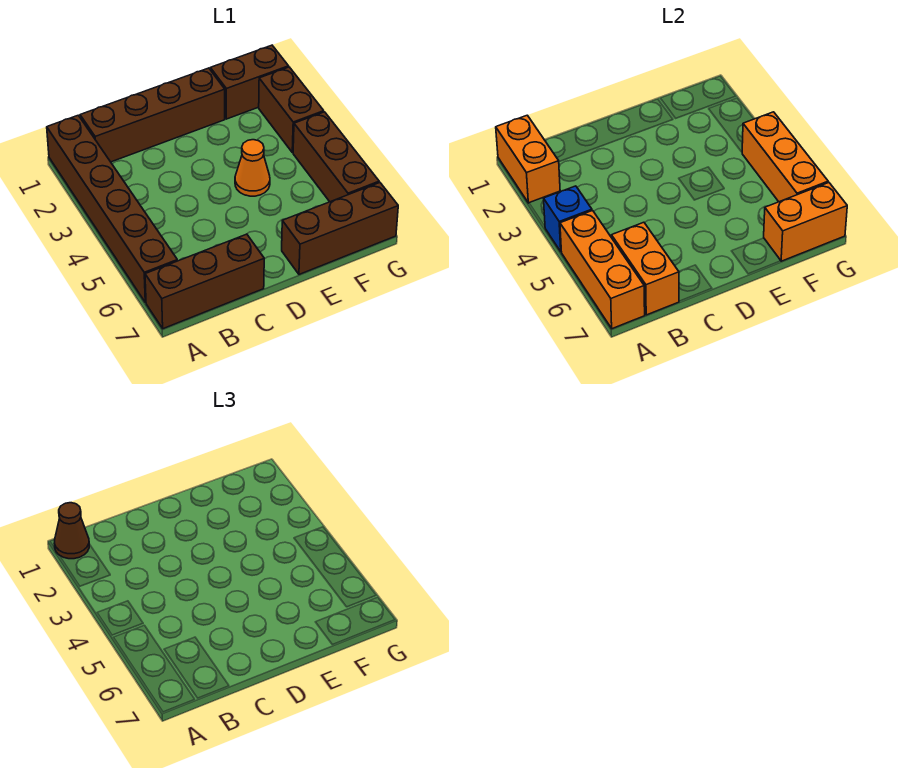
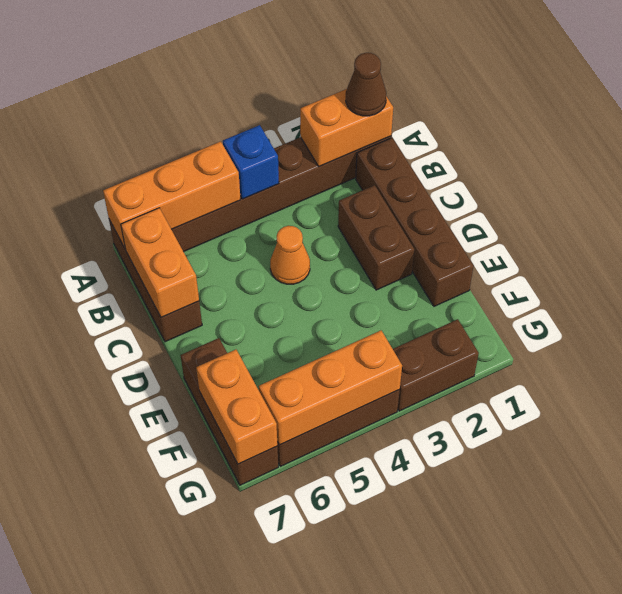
orange brick B6:B7 level 2 -> orange brick B7:C7 level 2
orange cone E4 level 1 -> orange cone C4 level 1
brown brick F1:G1 level 1 -> brown brick C2:D2 level 1

